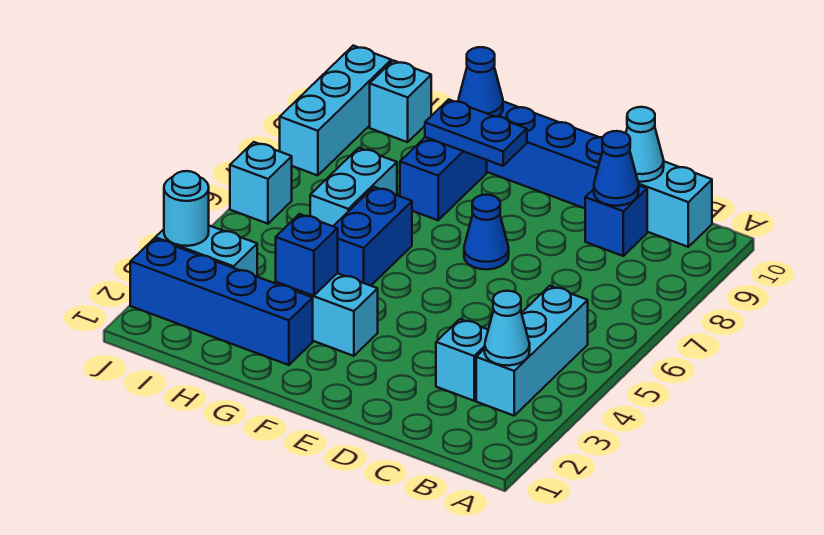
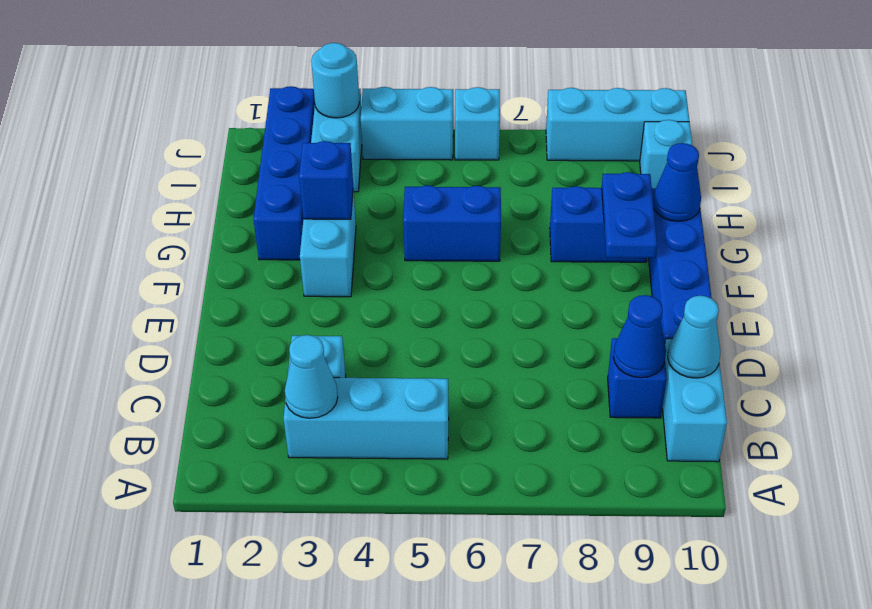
blue cone E7 level 1 -> none
cyan brick H6:H7 level 1 -> cyan brick J4:J5 level 1

